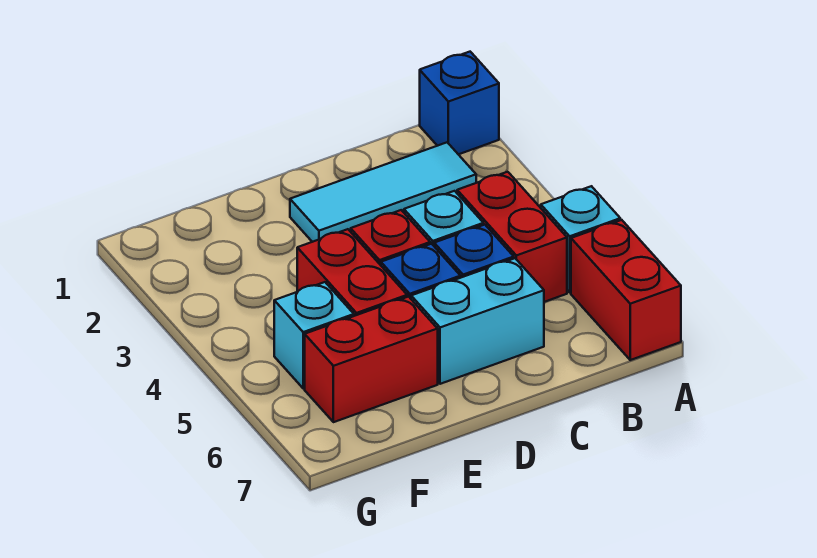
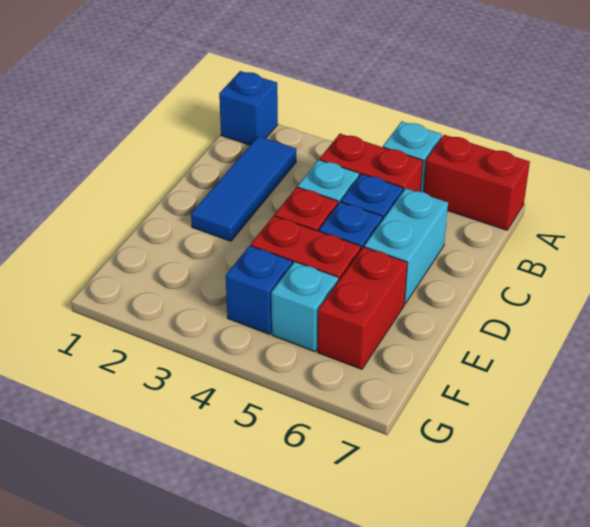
cyan tile B2:D2 level 1 -> blue tile B2:D2 level 1
none -> blue brick F4 level 1

